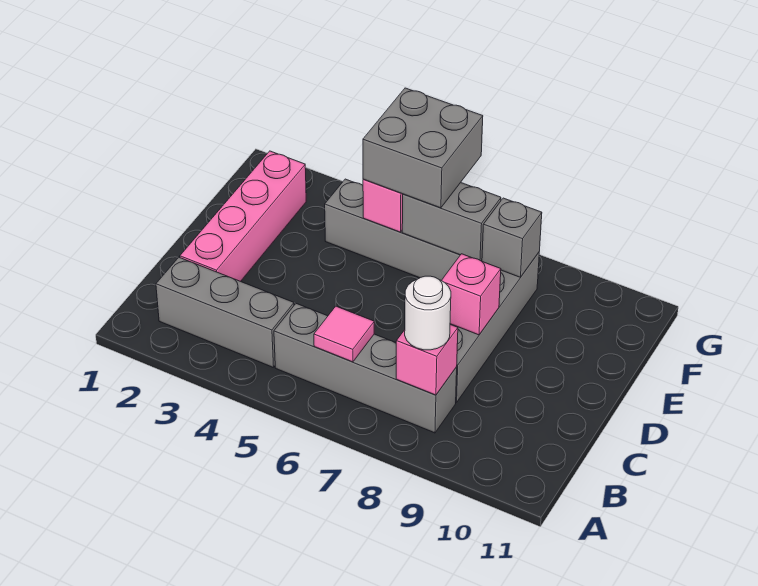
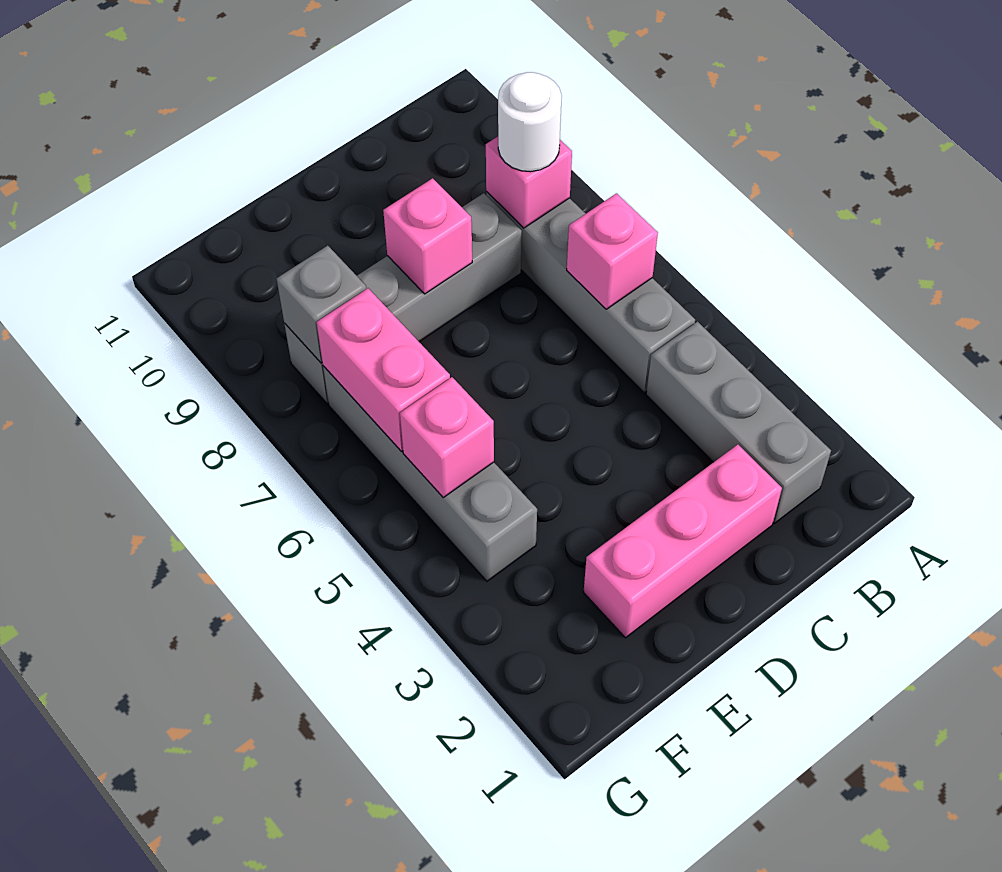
pink tile B6 level 2 -> pink brick B6 level 2
pink brick C2:F2 level 1 -> pink brick C2:E2 level 1
grey brick F5:G6 level 3 -> none
grey brick F6:F7 level 2 -> pink brick F6:F7 level 2

